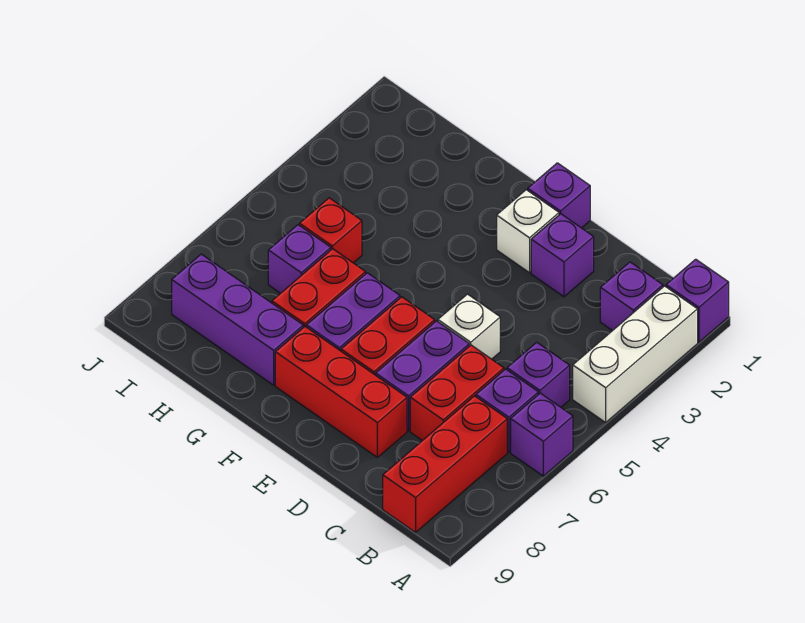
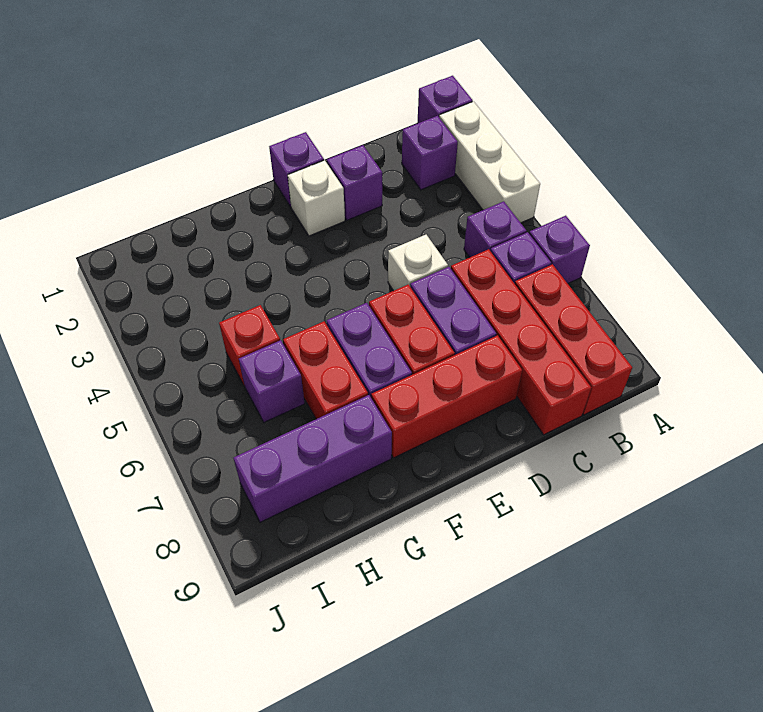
red brick C6:C7 level 1 -> red brick C6:C9 level 1

